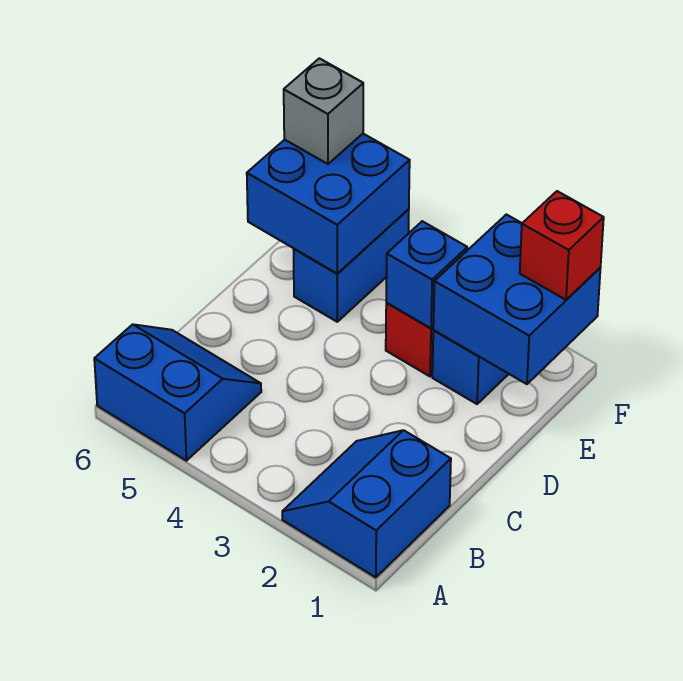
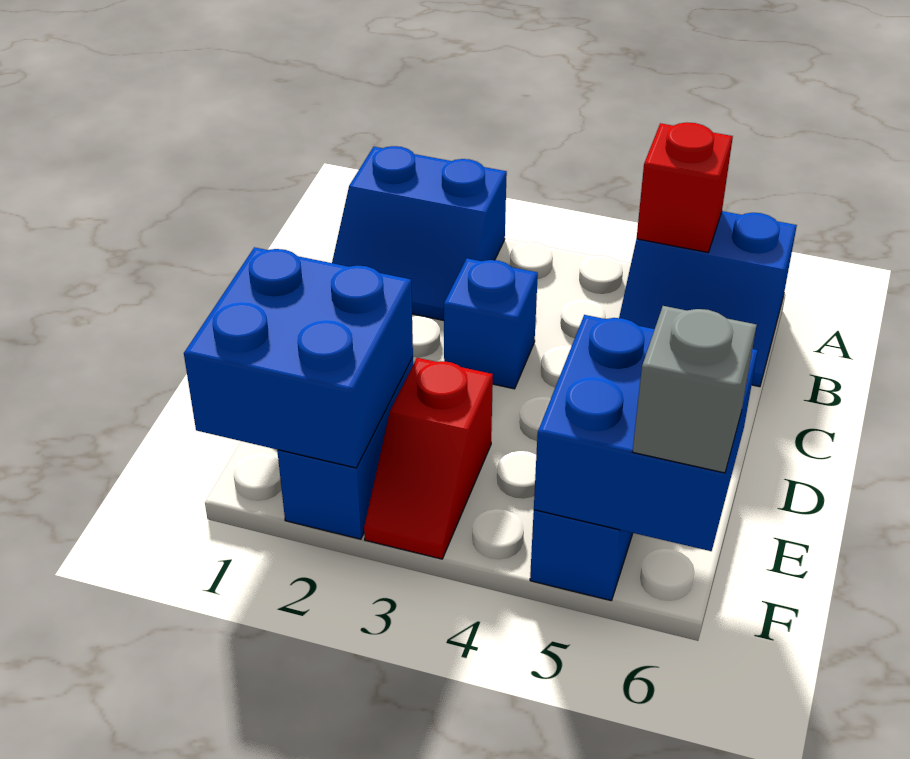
blue slope A1:B2 level 1 top 1 -> blue slope A1:B2 level 1 top A
blue brick E3 level 2 -> blue brick C3 level 1
red brick F1 level 3 -> red brick A5 level 2

